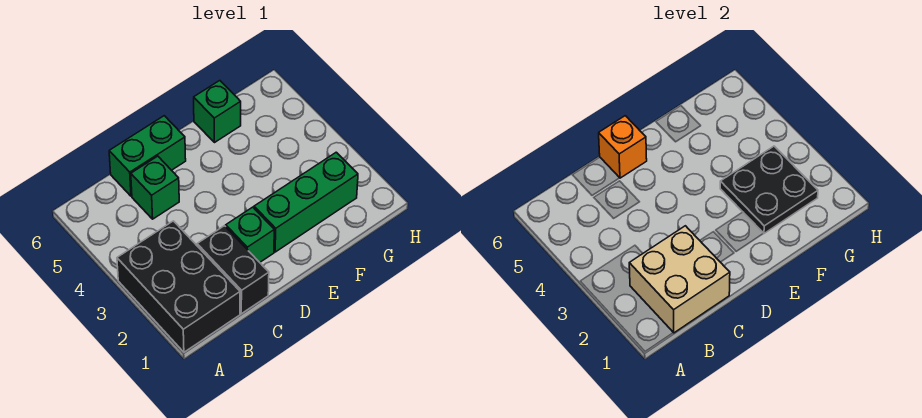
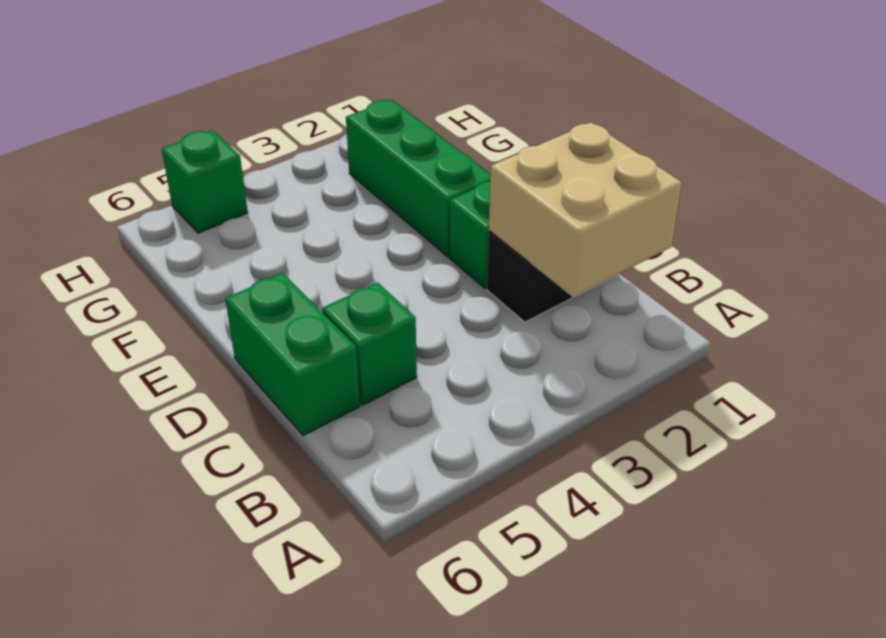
black brick A1:B3 level 1 -> none
orange brick D6 level 2 -> none
black plate F2:G3 level 2 -> none
green brick F6 level 1 -> green brick H5 level 1

